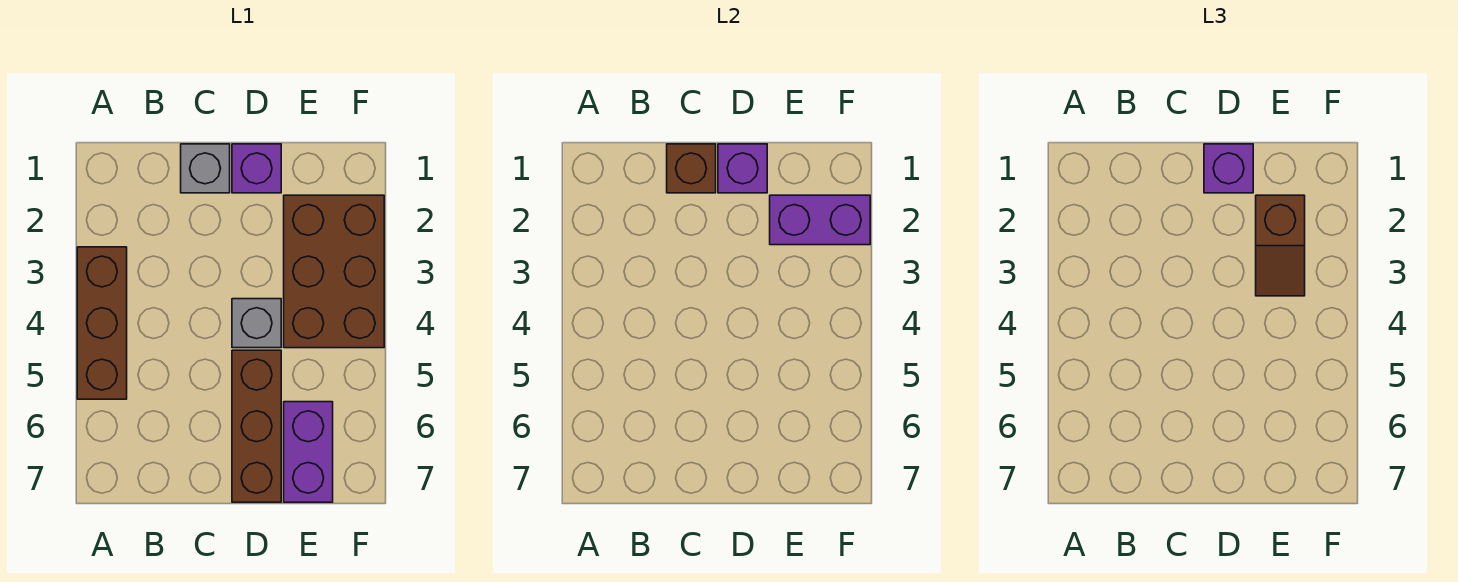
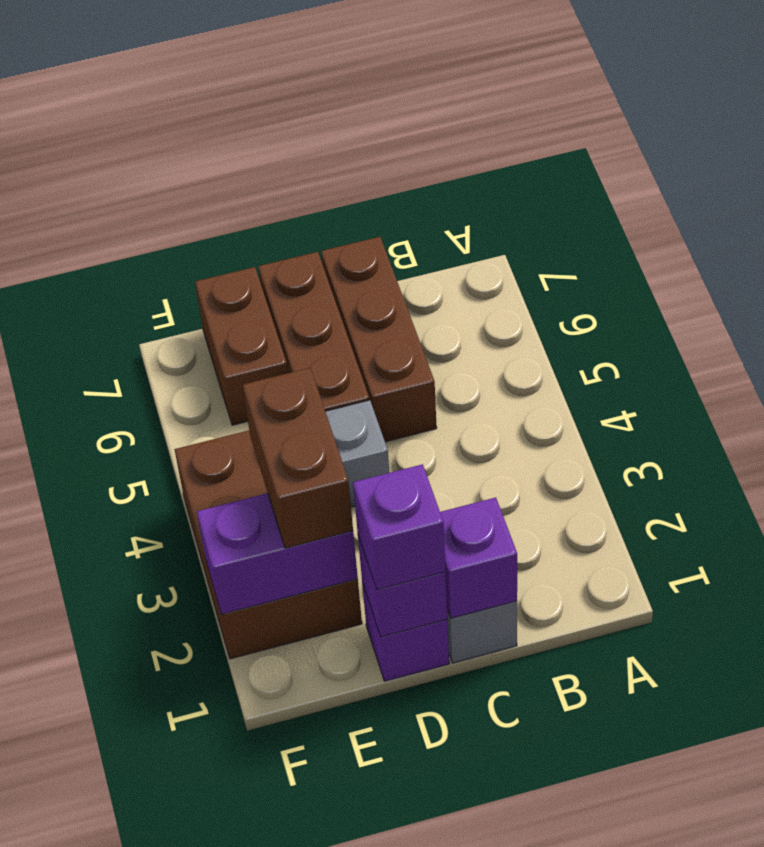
brown brick A3:A5 level 1 -> brown brick C5:C7 level 1
brown brick C1 level 2 -> purple brick C1 level 2
brown slope E2:E3 level 3 top 2 -> brown brick E2:E3 level 3
purple brick E6:E7 level 1 -> brown brick E6:E7 level 1

